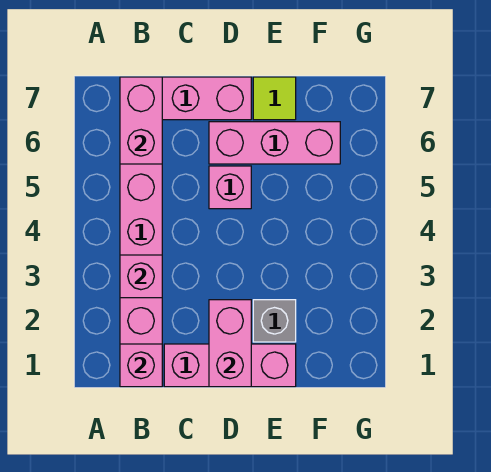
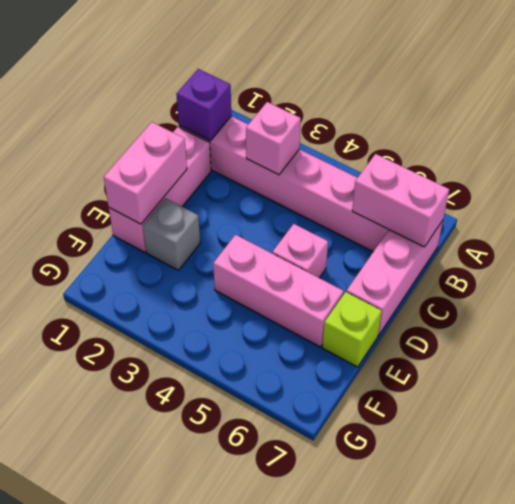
pink brick B1 level 2 -> purple brick B1 level 2
pink brick D1:D2 level 2 -> pink brick D1:E1 level 2
pink brick D6:F6 level 1 -> pink brick E4:E6 level 1
lime tile E7 level 1 -> lime brick E7 level 1

